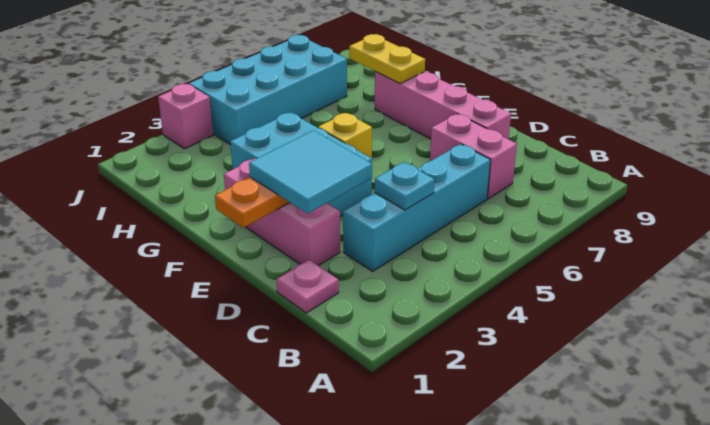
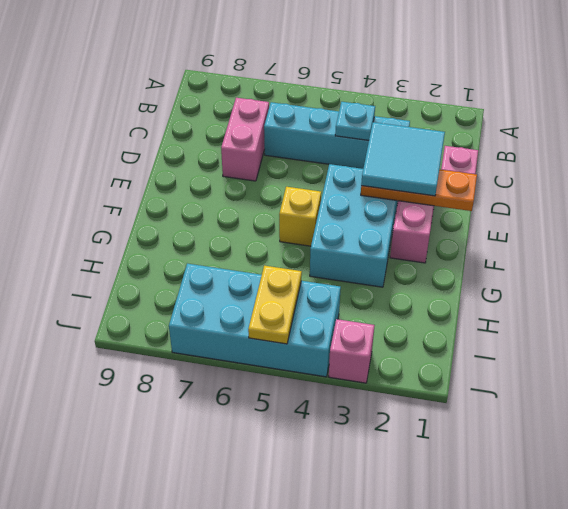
pink brick D8:G8 level 1 -> none
yellow plate G8:H8 level 2 -> yellow plate I5:J5 level 2

